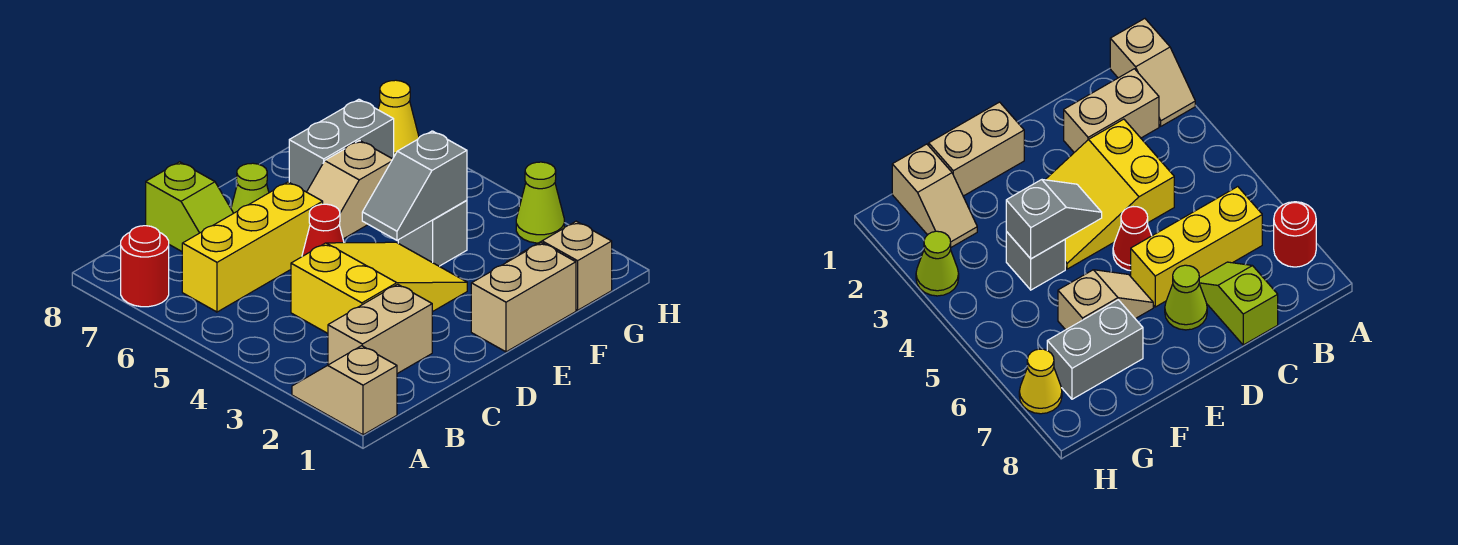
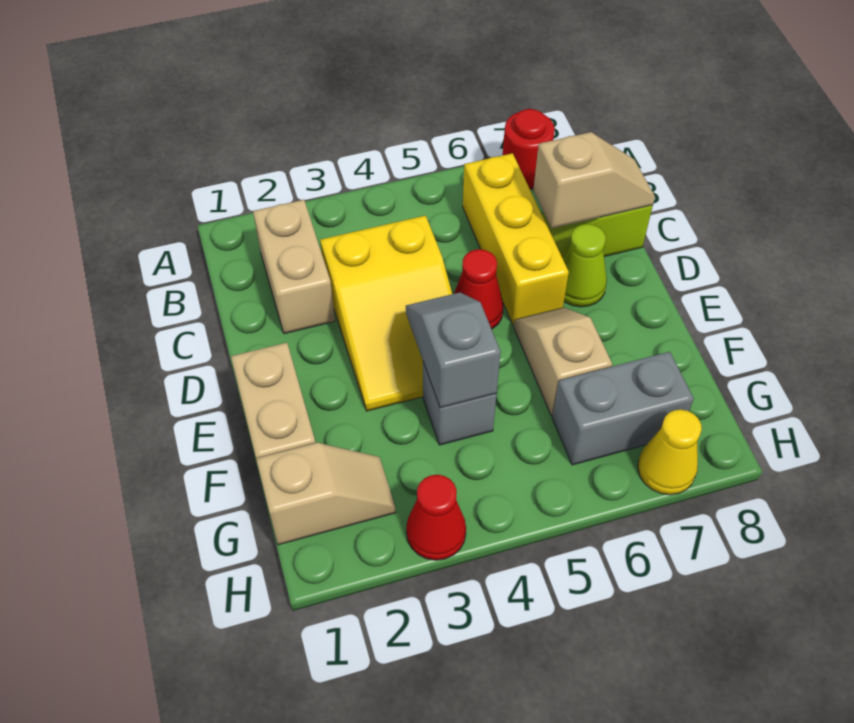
tan slope A1:A2 level 1 top 1 -> tan slope C7:C8 level 2 top 7
grey brick F7:G7 level 1 -> grey brick G6:G7 level 1
lime cone H3 level 1 -> red cone H3 level 1

